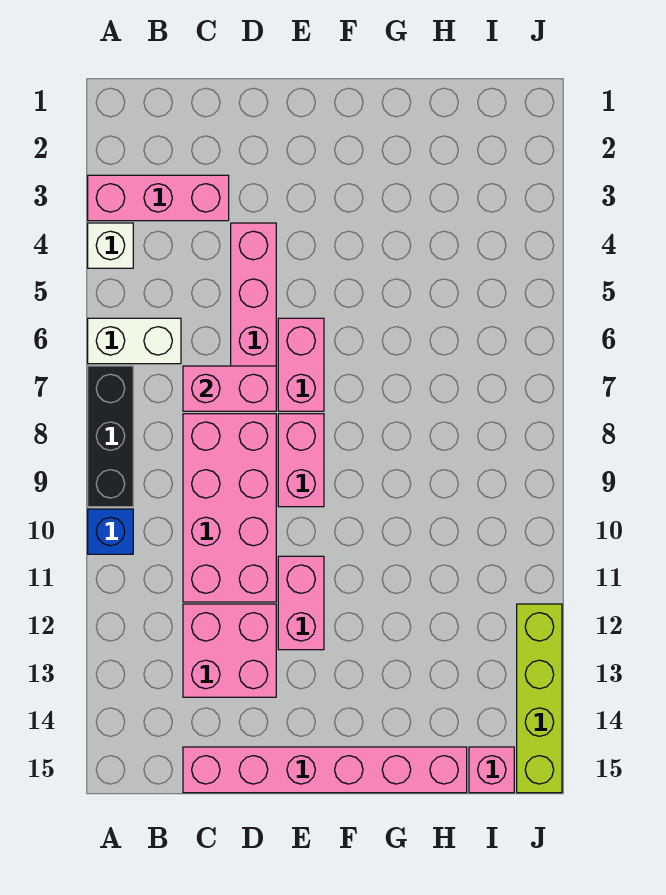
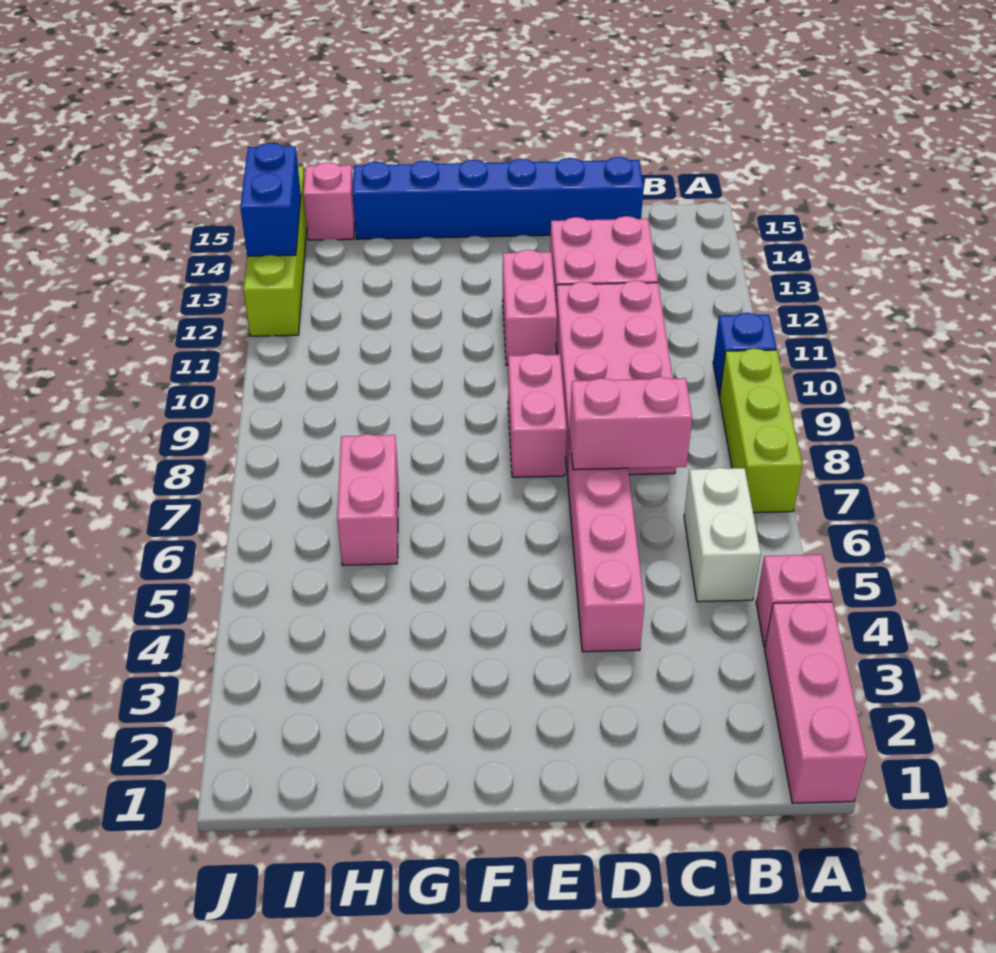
pink brick A3:C3 level 1 -> pink brick A1:A3 level 1
white brick A4 level 1 -> pink brick A4 level 1
white brick A6:B6 level 1 -> white brick B5:B6 level 1
black brick A7:A9 level 1 -> lime brick A7:A9 level 1
pink brick C15:H15 level 1 -> blue brick C15:H15 level 1
pink brick E6:E7 level 1 -> pink brick H6:H7 level 1
none -> blue brick J13:J14 level 2

